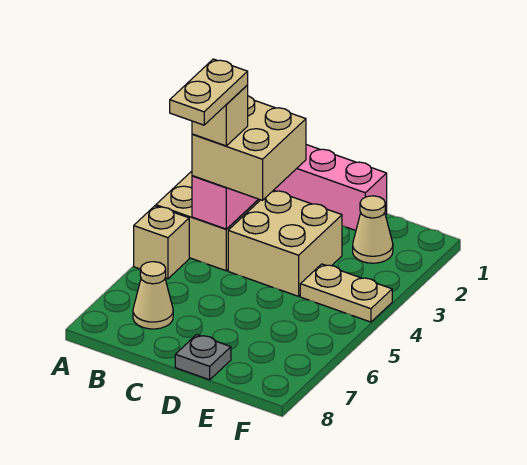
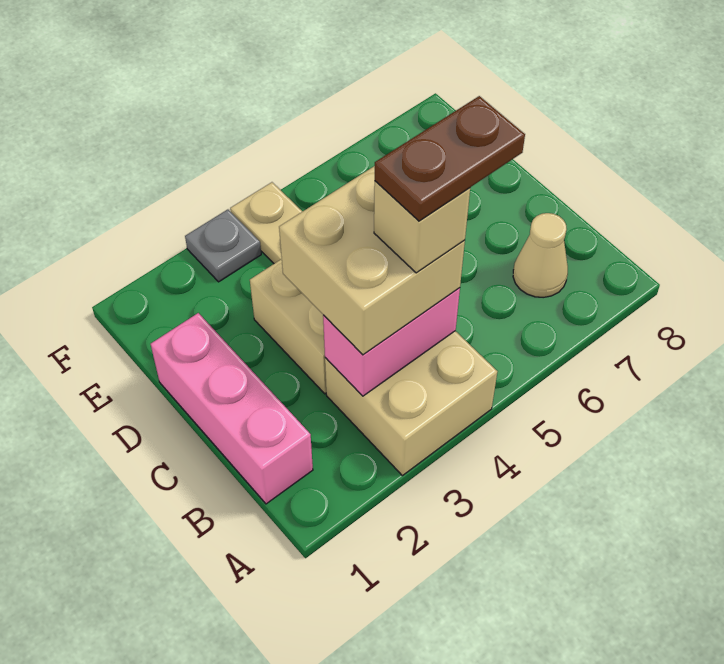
tan brick A5 level 1 -> none
tan plate B4:B5 level 5 -> brown plate B4:B5 level 5
grey plate D8 level 1 -> grey plate F3 level 1
tan cone E2 level 1 -> none

